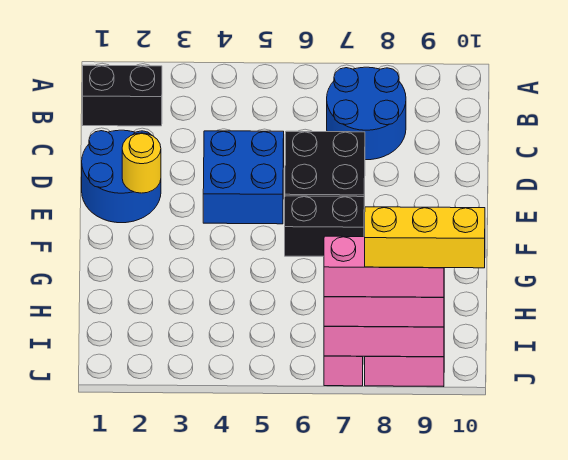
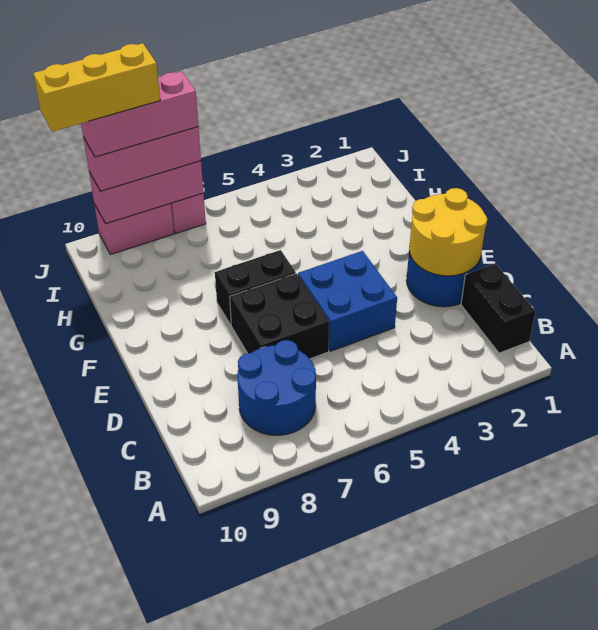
black brick B1:B2 level 1 -> black brick B1:C1 level 1
yellow round brick E2 level 2 -> yellow round brick D1:E2 level 2

